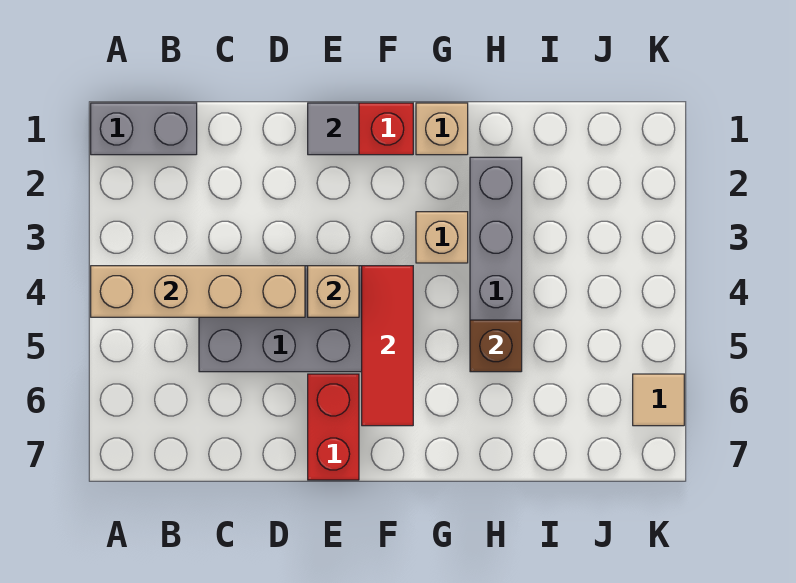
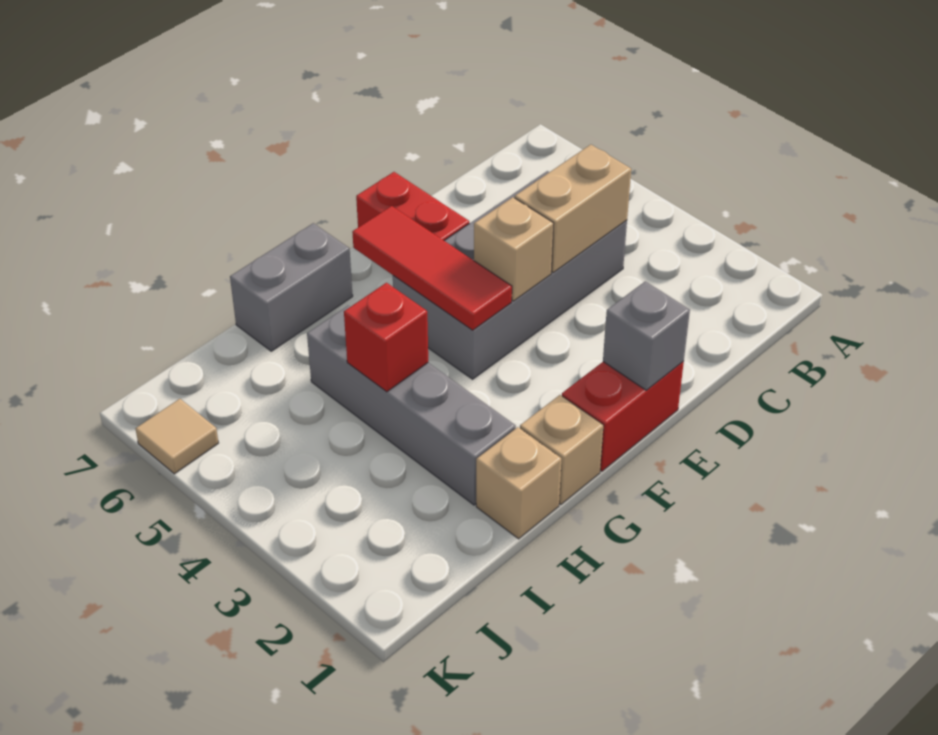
grey brick A1:B1 level 1 -> grey brick G7:H7 level 1
tan brick A4:D4 level 2 -> tan brick C4:D4 level 2
grey tile E1 level 2 -> grey brick E1 level 2
tan brick G3 level 1 -> tan brick H1 level 1
none -> red brick H4 level 2
brown brick H5 level 2 -> none

